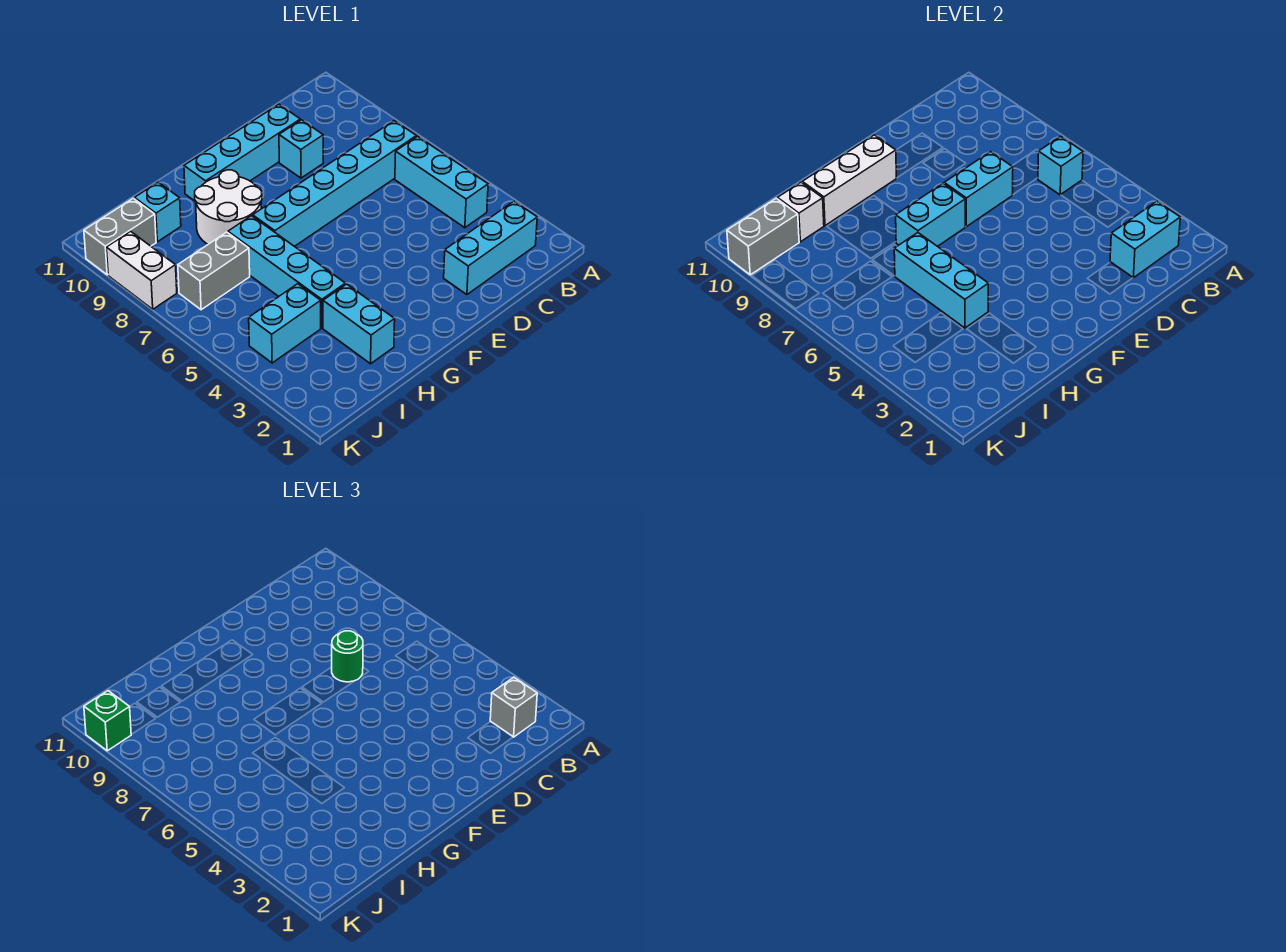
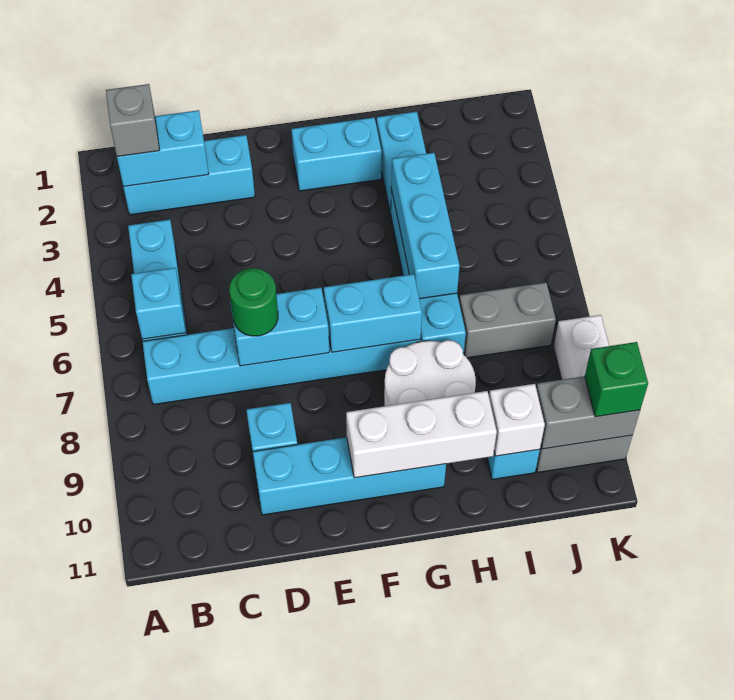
cyan brick I4:J4 level 1 -> cyan brick F2:G2 level 1

